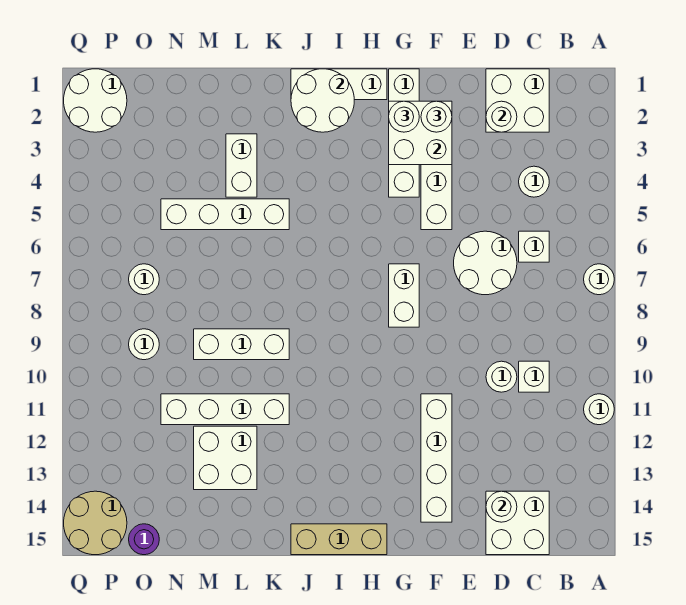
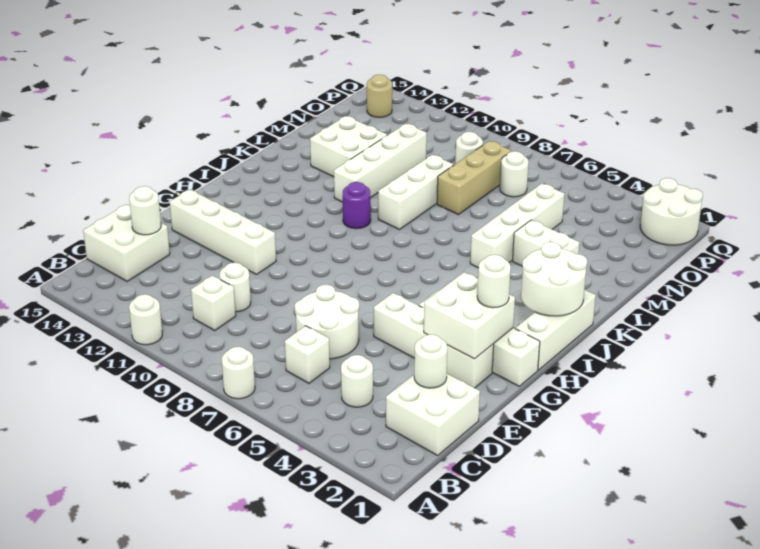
white round brick F2 level 3 -> none
white brick G7:G8 level 1 -> none
tan brick H15:J15 level 1 -> tan brick M8:O8 level 1
purple round brick O15 level 1 -> purple round brick J10 level 1
tan round brick P14:Q15 level 1 -> tan round brick P14 level 1

